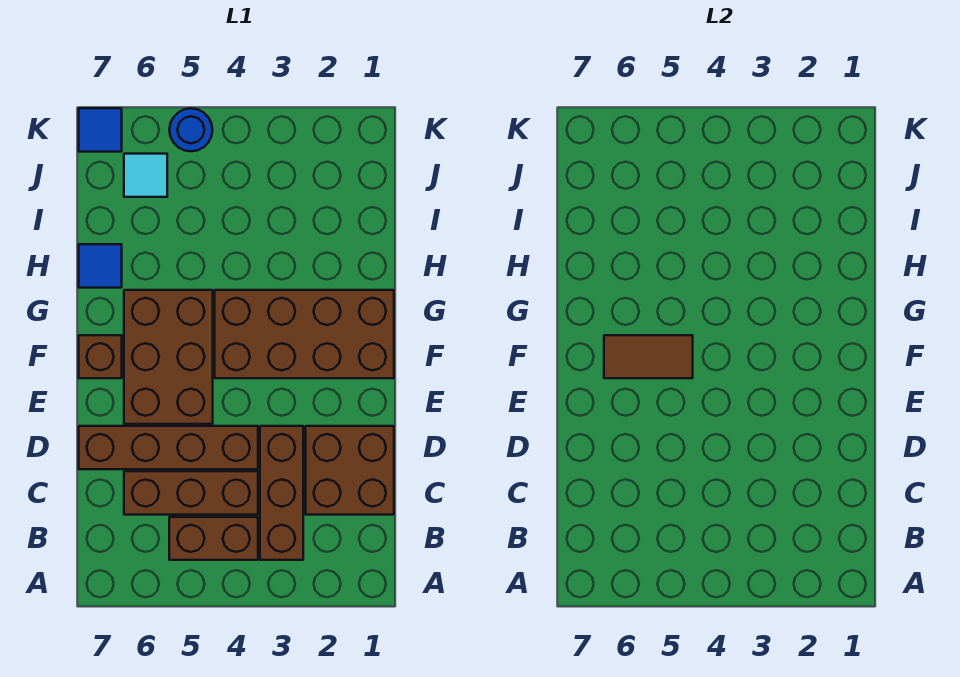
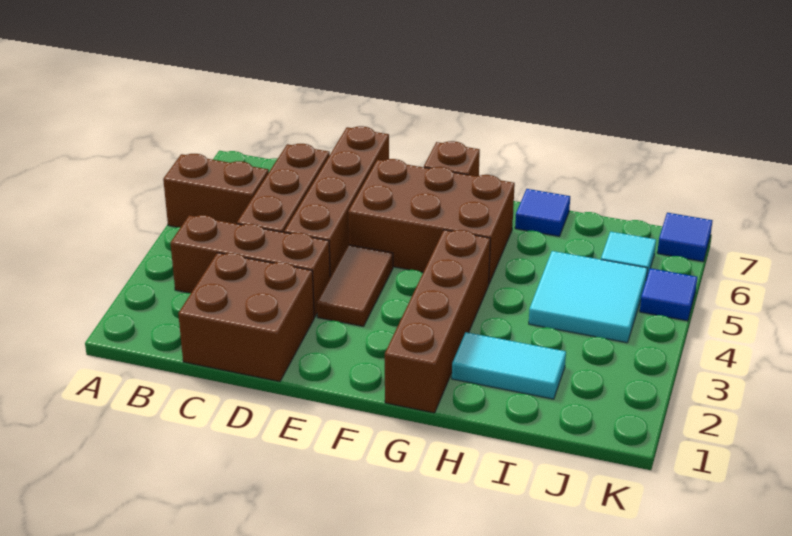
brown brick B4:B5 level 1 -> brown brick A5:B5 level 1
brown brick F1:G4 level 1 -> brown brick G1:G4 level 1
brown tile F5:F6 level 2 -> brown tile E3:E4 level 1
none -> cyan tile H2:I2 level 1
none -> cyan tile I4:J5 level 1
blue round brick K5 level 1 -> blue tile K5 level 1

